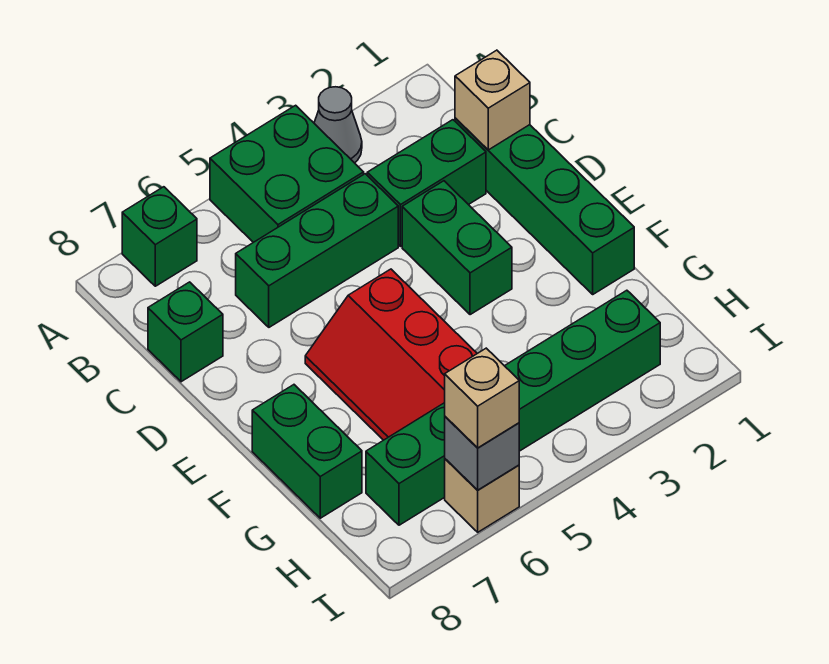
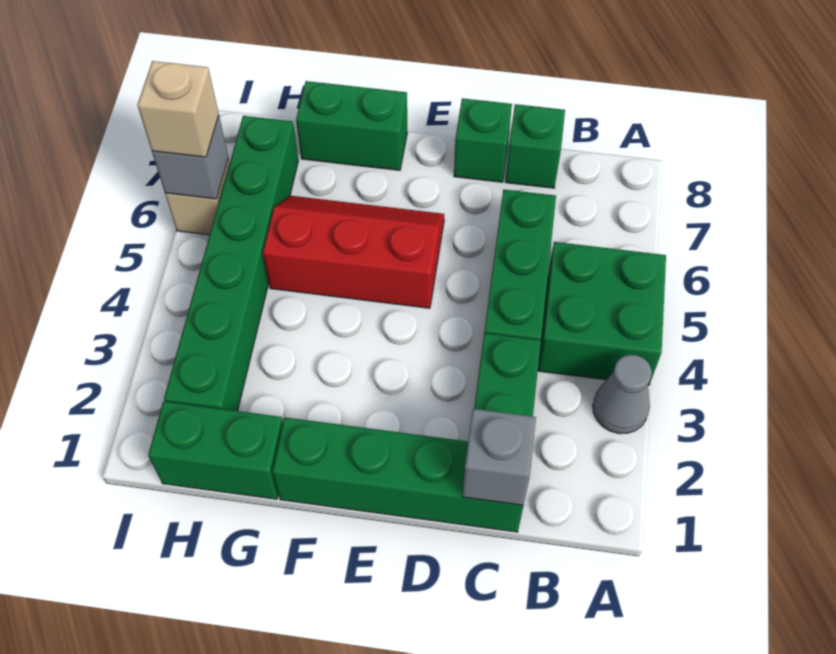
green brick A7 level 1 -> green brick D8 level 1
tan brick C1 level 2 -> grey brick C1 level 2
green brick D3:E3 level 1 -> green brick G1:H1 level 1

